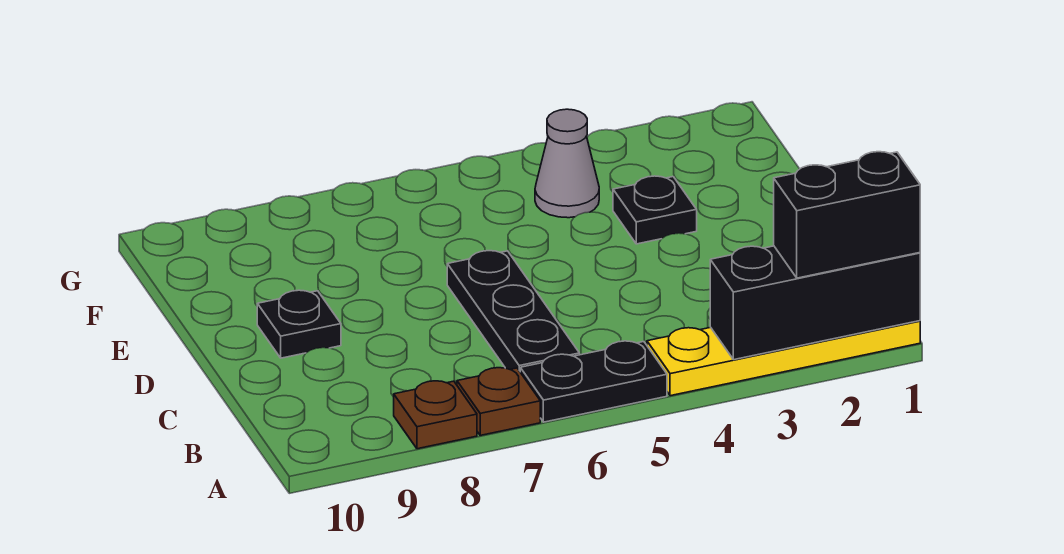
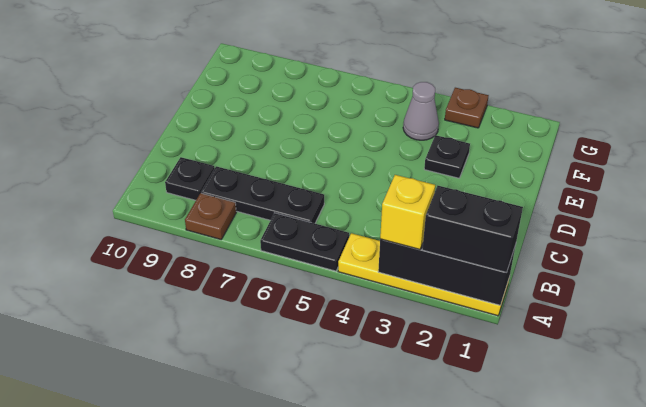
none -> yellow brick A3 level 3
brown plate A7 level 1 -> brown plate G3 level 1
black plate B6:D6 level 1 -> black plate B6:B8 level 1
black plate D9 level 1 -> black plate B9 level 1

